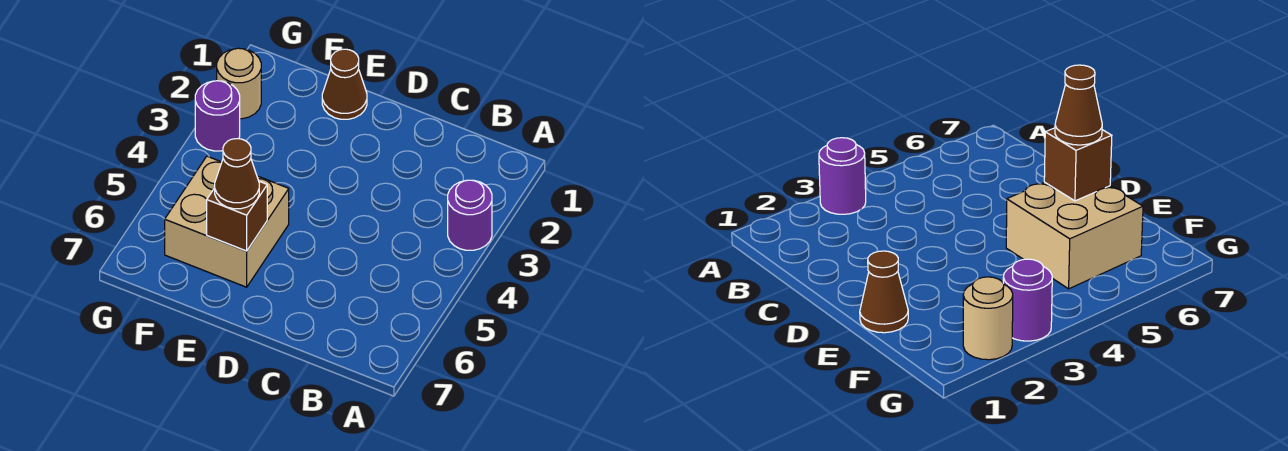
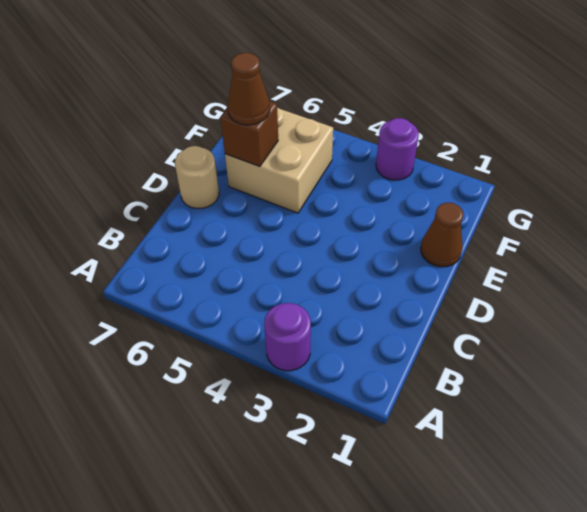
tan round brick G2 level 1 -> tan round brick D7 level 1

